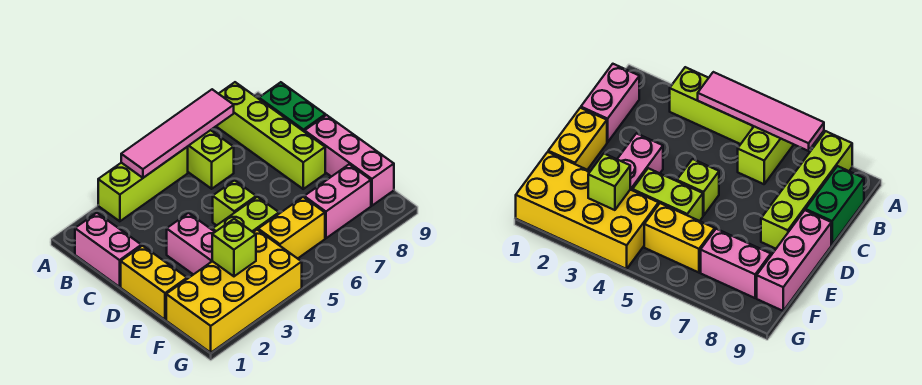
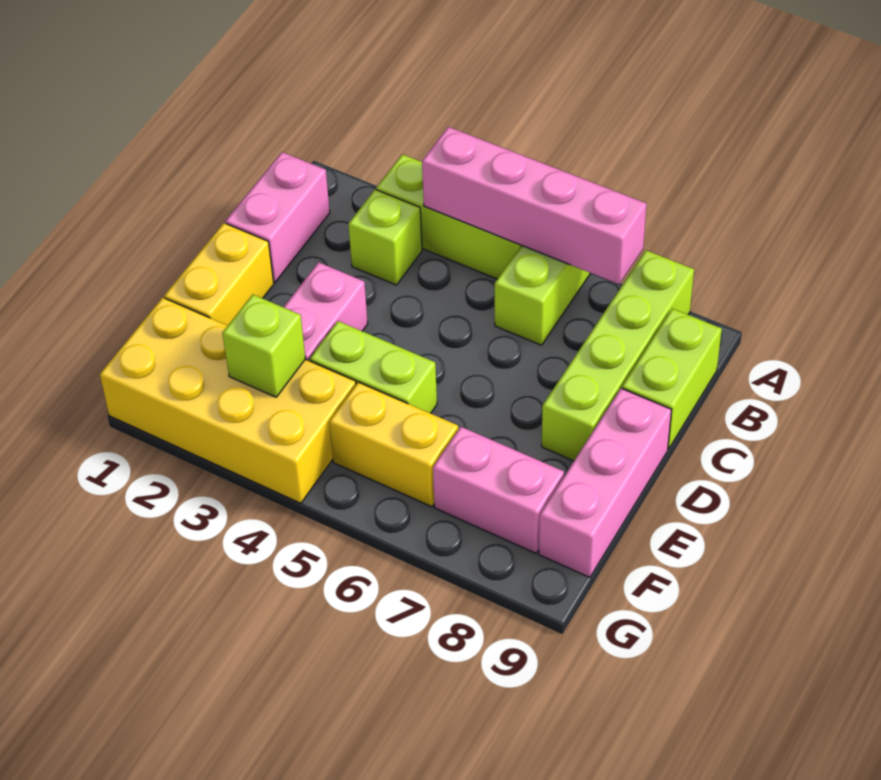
pink tile A4:A7 level 2 -> pink brick A4:A7 level 2
green brick B9:C9 level 1 -> lime brick B9:C9 level 1
lime brick D5 level 1 -> lime brick B3 level 1

